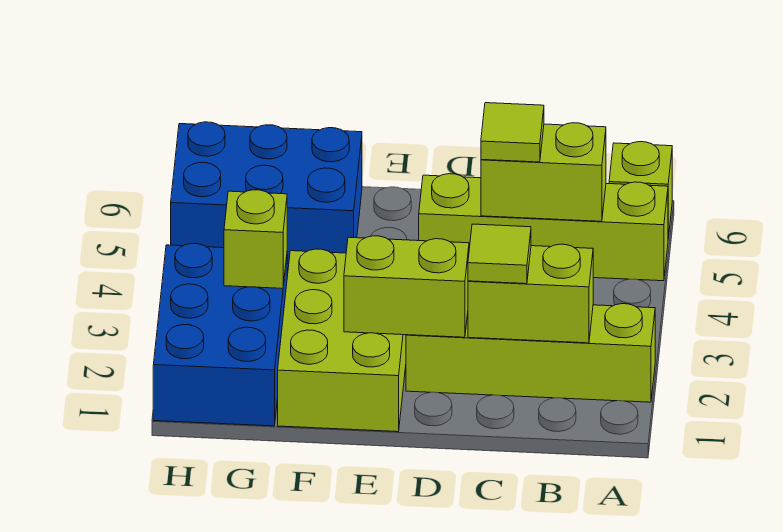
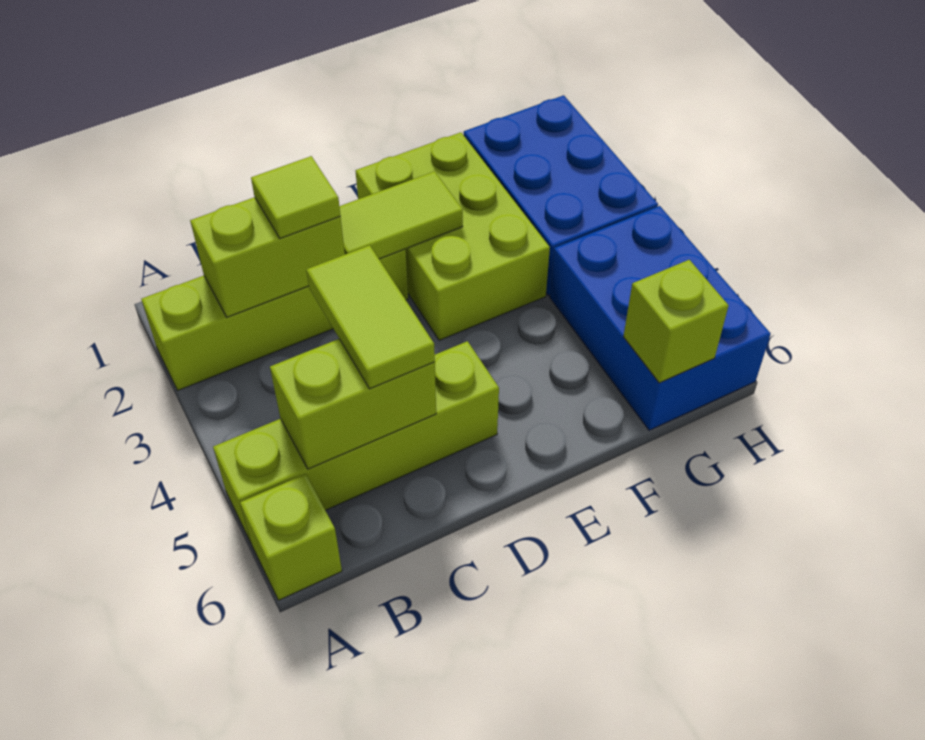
lime tile C5 level 3 -> lime tile C4:C5 level 3
lime brick D2:E2 level 2 -> lime tile D2:E2 level 2
blue brick F5:H6 level 1 -> blue brick G4:H6 level 1
lime brick G3 level 2 -> lime brick G6 level 2

